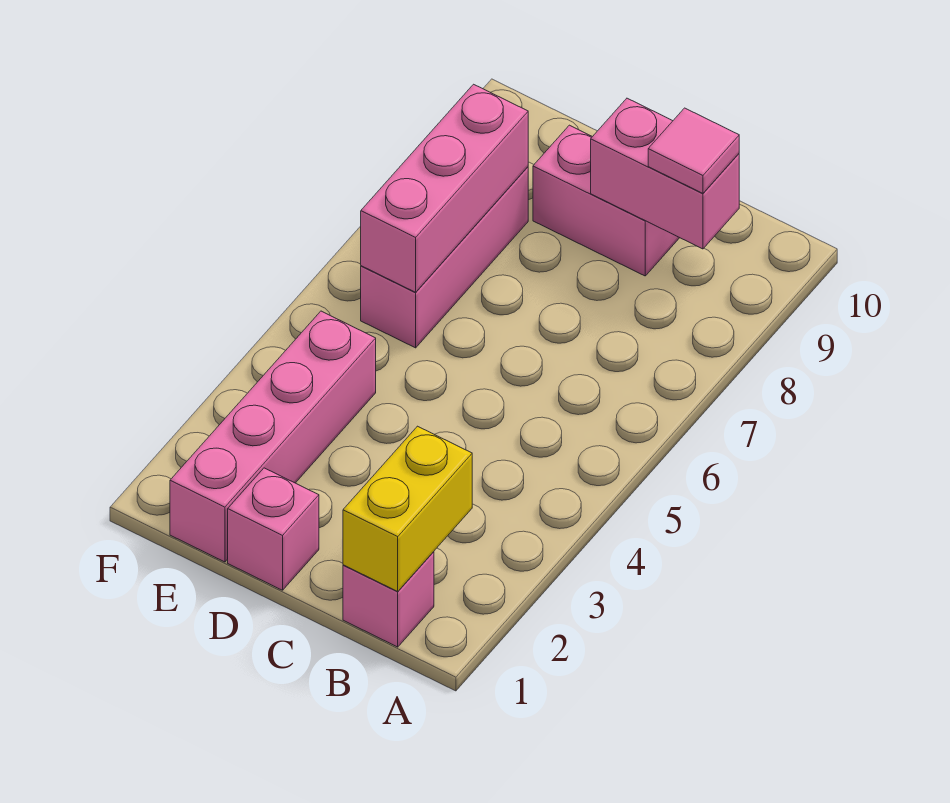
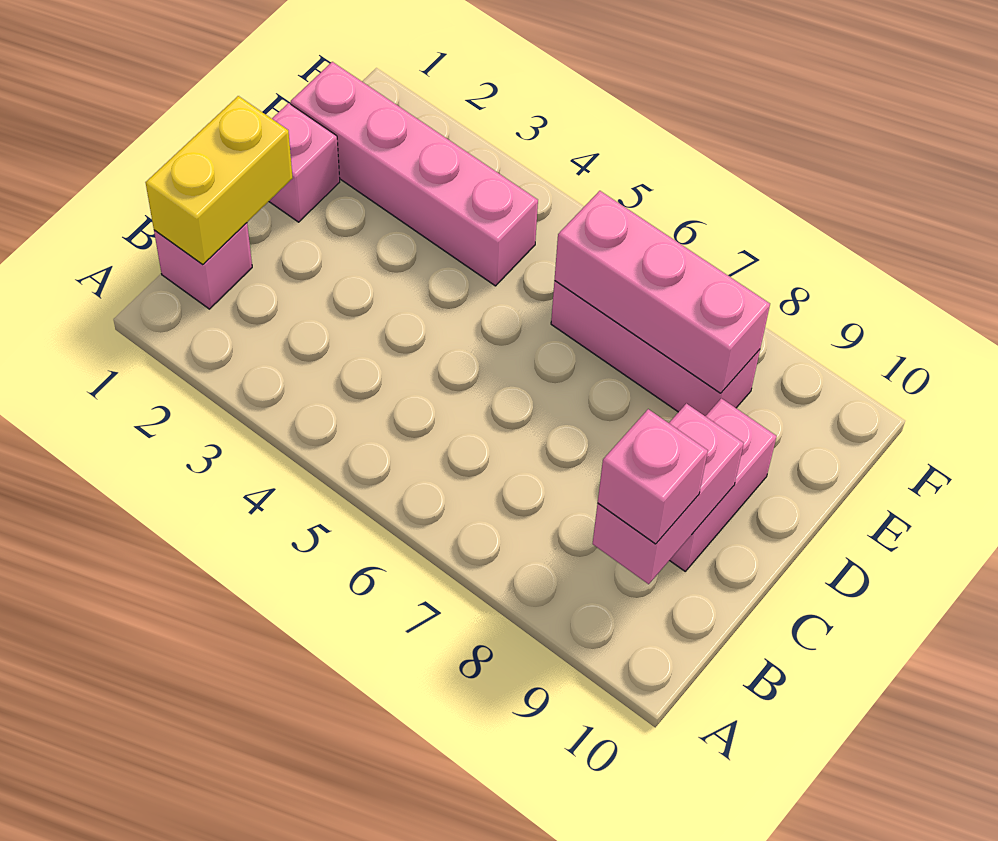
yellow brick B1:B2 level 2 -> yellow brick B1:C1 level 2
pink tile B9 level 3 -> pink brick B9 level 3

